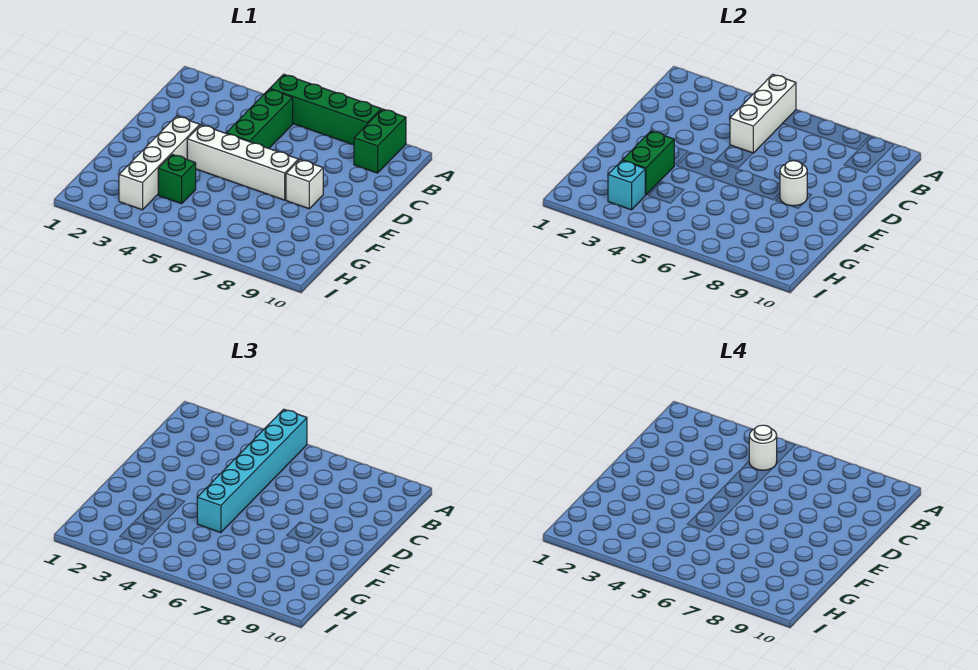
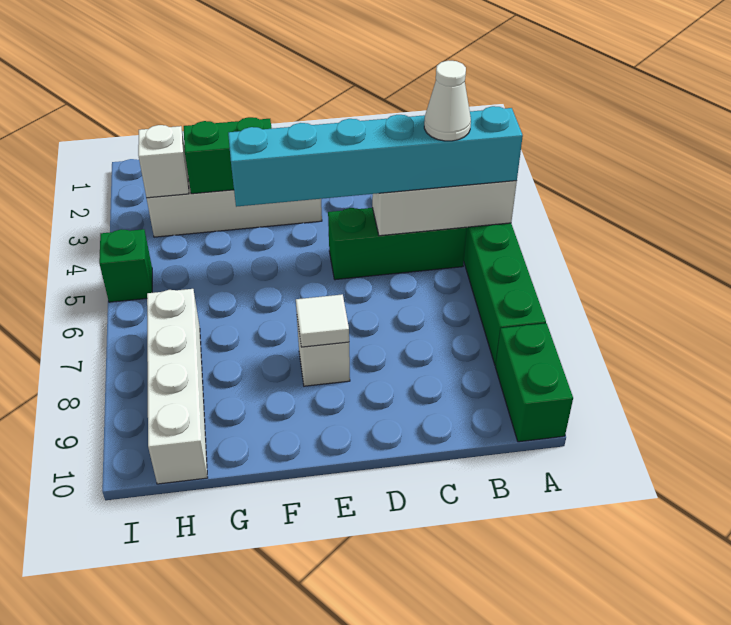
green brick A9:B9 level 1 -> green brick A9:A10 level 1
white round brick B5 level 4 -> white cone B5 level 4
white brick E4:E7 level 1 -> white brick H7:H10 level 1
white round brick E8 level 2 -> white tile E8 level 2
green brick G4 level 1 -> green brick I5 level 1
cyan brick H3 level 2 -> white brick H3 level 2

